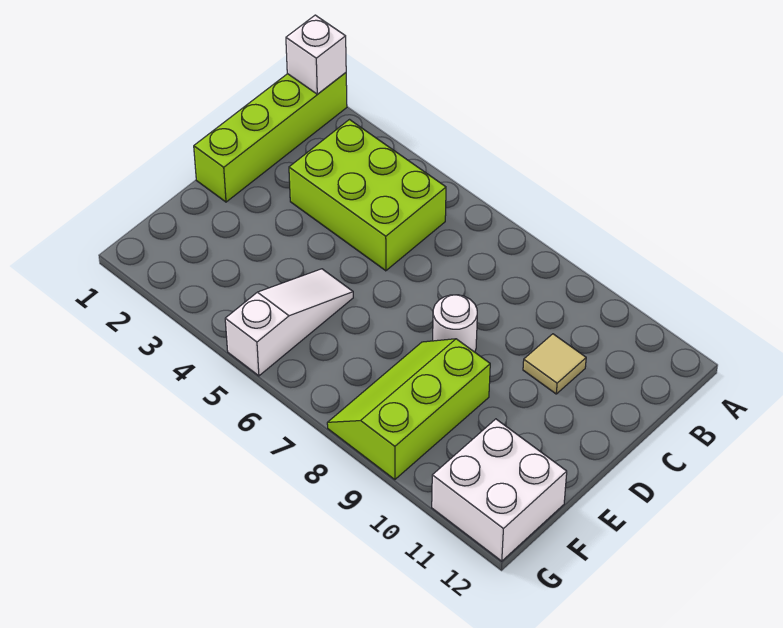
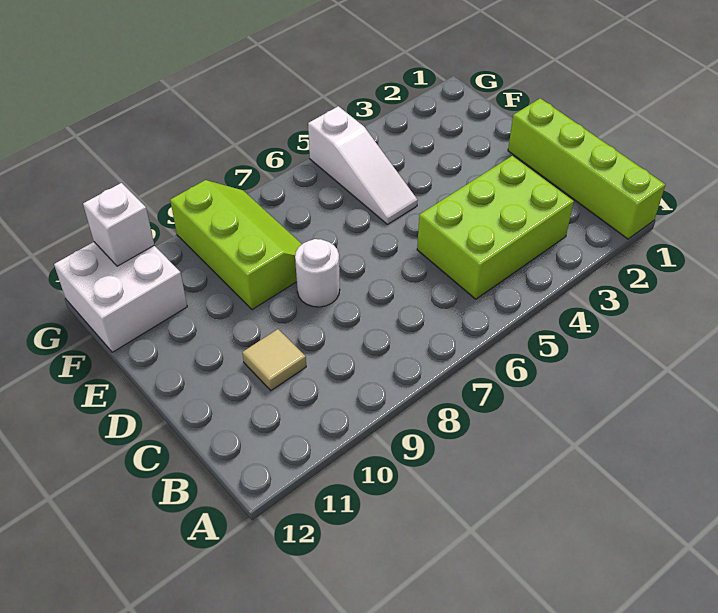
white brick A1 level 2 -> white brick G11 level 2

